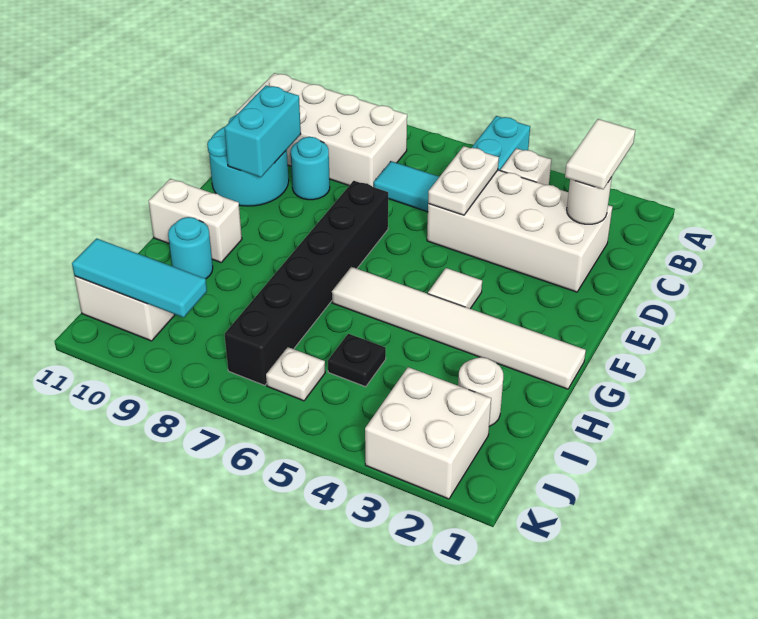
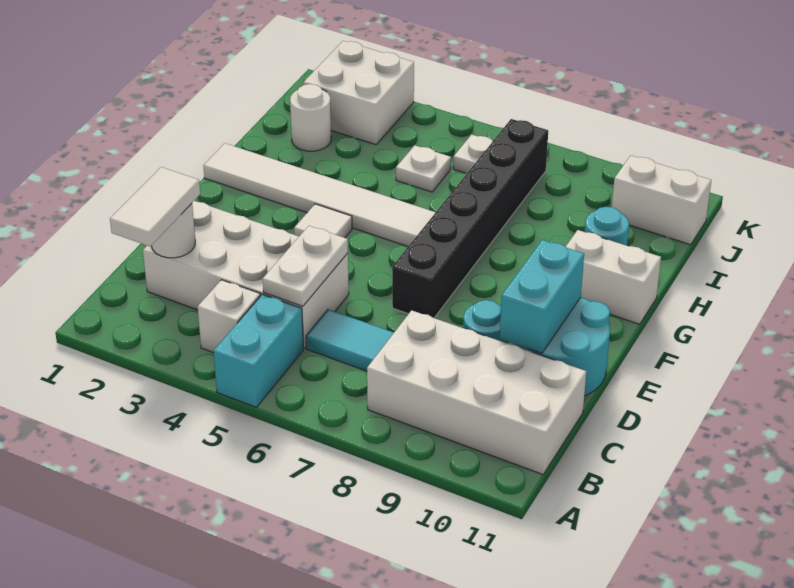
black plate I5 level 1 -> white plate I5 level 1
cyan tile J9:J11 level 2 -> none

